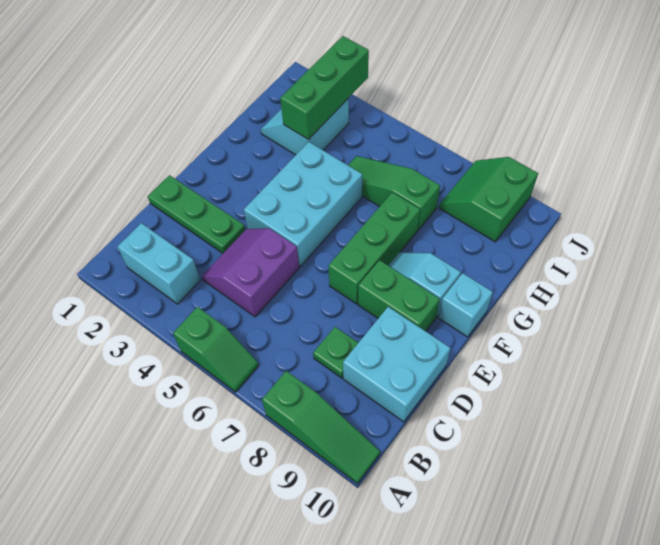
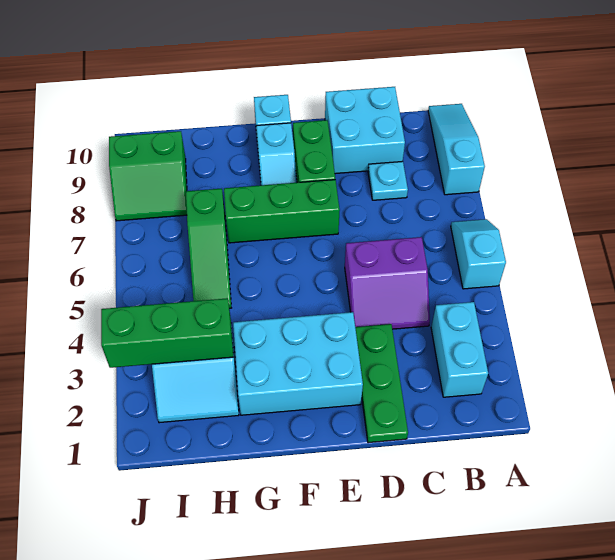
green slope A5:A6 level 1 top 5 -> cyan slope A5:A6 level 1 top 5
green slope A8:A10 level 1 top 8 -> cyan slope A8:A10 level 1 top 8
green plate C8 level 1 -> cyan plate C8 level 1
cyan brick E4:G5 level 1 -> cyan brick E2:G3 level 1

